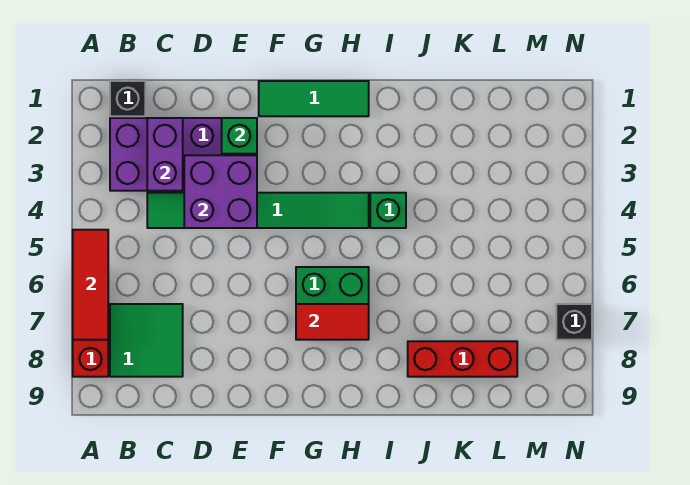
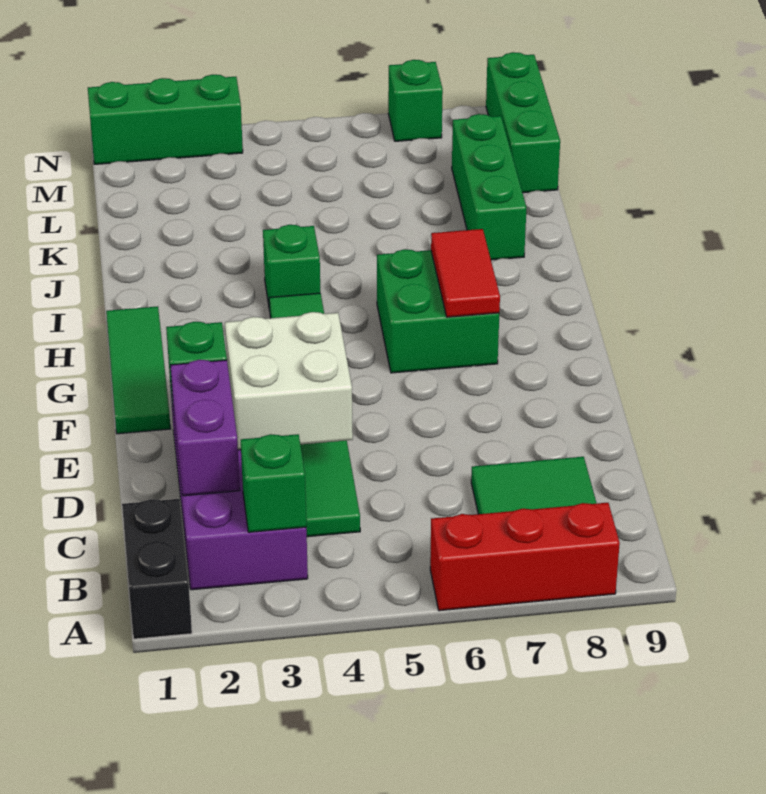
red tile A5:A7 level 2 -> none
black brick B1 level 1 -> black brick A1:B1 level 1
none -> green brick B3 level 2
purple brick C2:C3 level 2 -> purple brick C2:D2 level 2
purple brick D3:E4 level 2 -> white brick D3:E4 level 2
red brick J8:L8 level 1 -> green brick J8:L8 level 1
none -> green brick L9:N9 level 1
none -> green brick N1:N3 level 1
black brick N7 level 1 -> green brick N7 level 1

